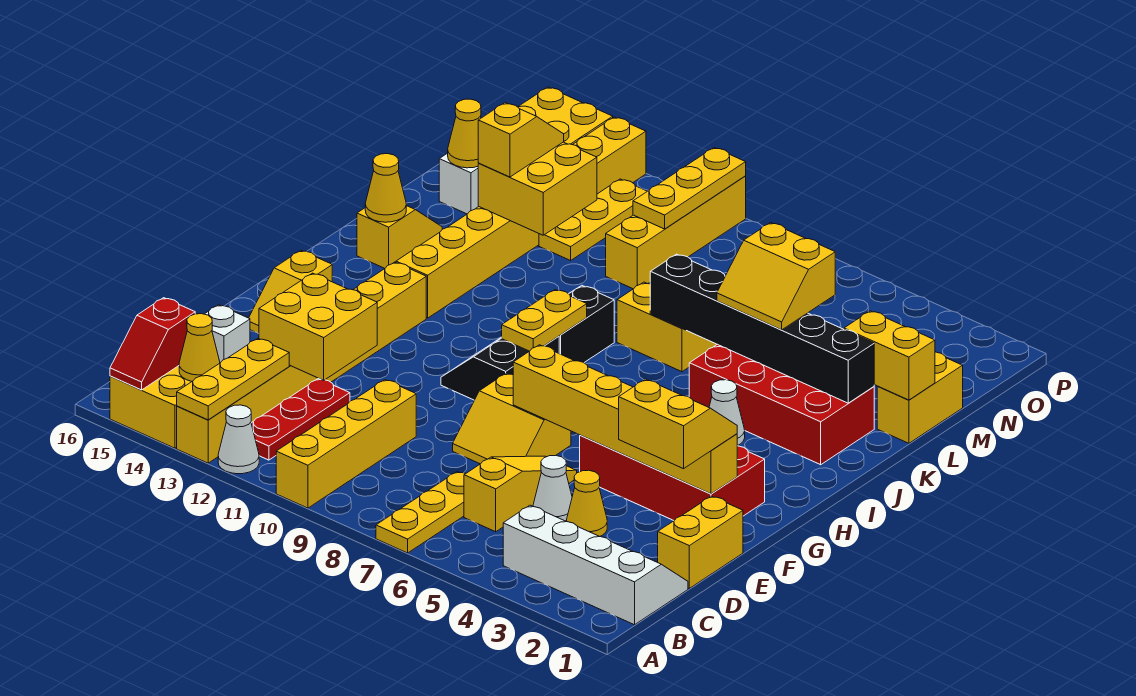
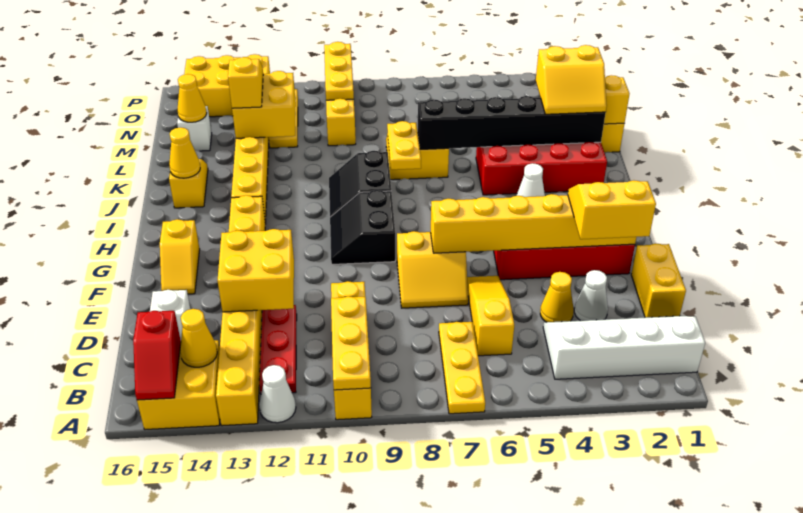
yellow plate A13:C13 level 2 -> yellow plate A10:C10 level 2
white cone D5 level 1 -> white cone D3 level 1
yellow plate H9:I9 level 2 -> yellow plate J8:K8 level 2
yellow slope K4:L5 level 3 top L -> yellow slope K2:L3 level 3 top L

